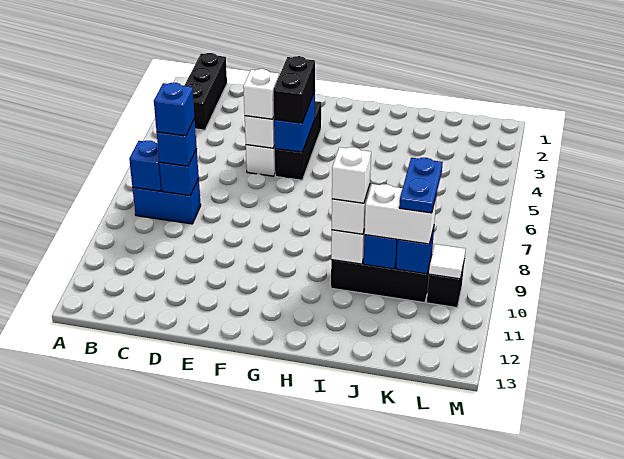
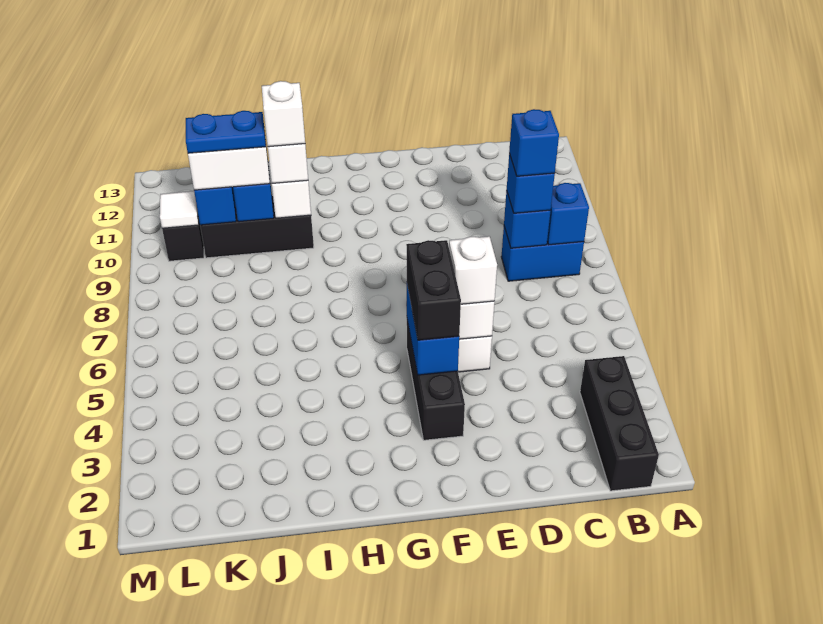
blue plate K9:K10 level 4 -> blue plate J10:K10 level 4

